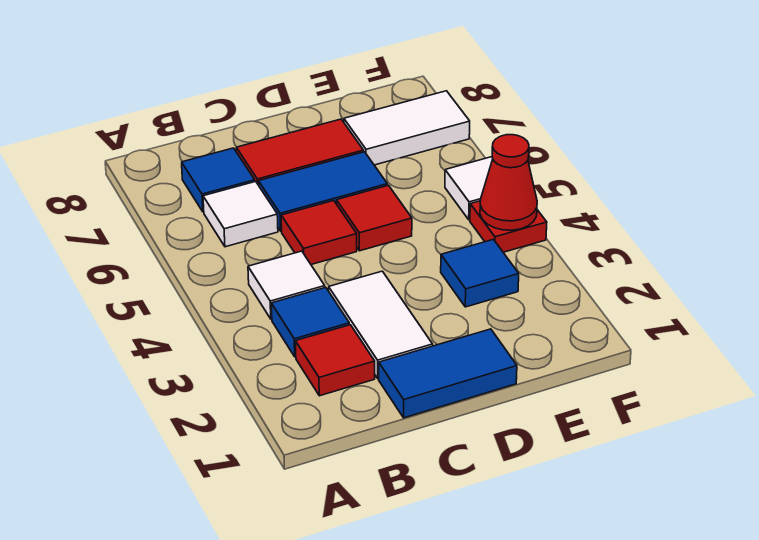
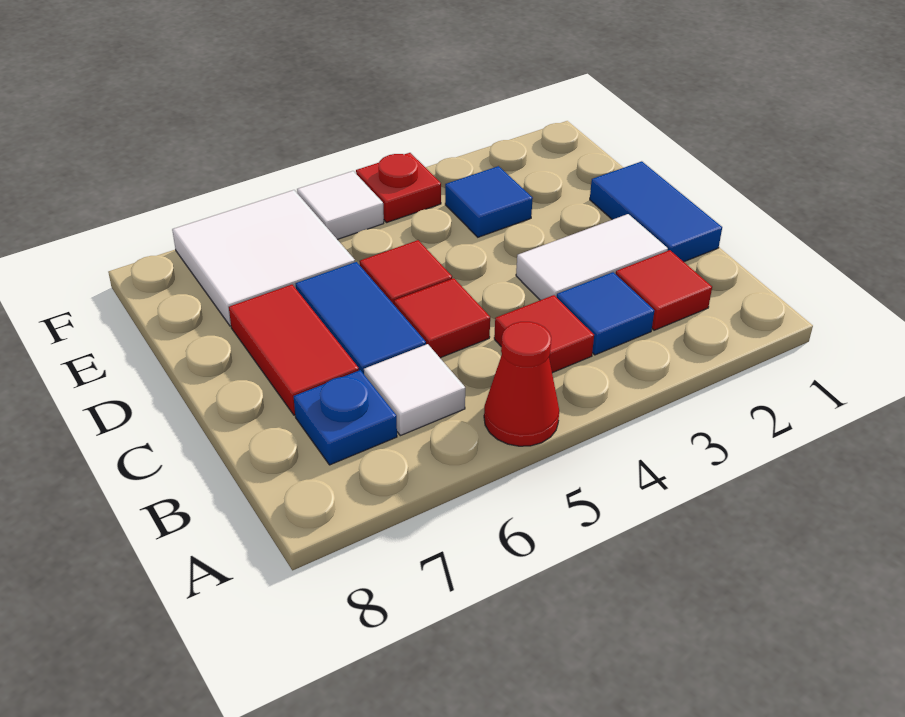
white tile B4 level 1 -> red tile B4 level 1
blue tile B7 level 1 -> blue plate B7 level 1
white tile E7:F7 level 1 -> white tile E6:F7 level 1
red cone F4 level 2 -> red cone A5 level 1

